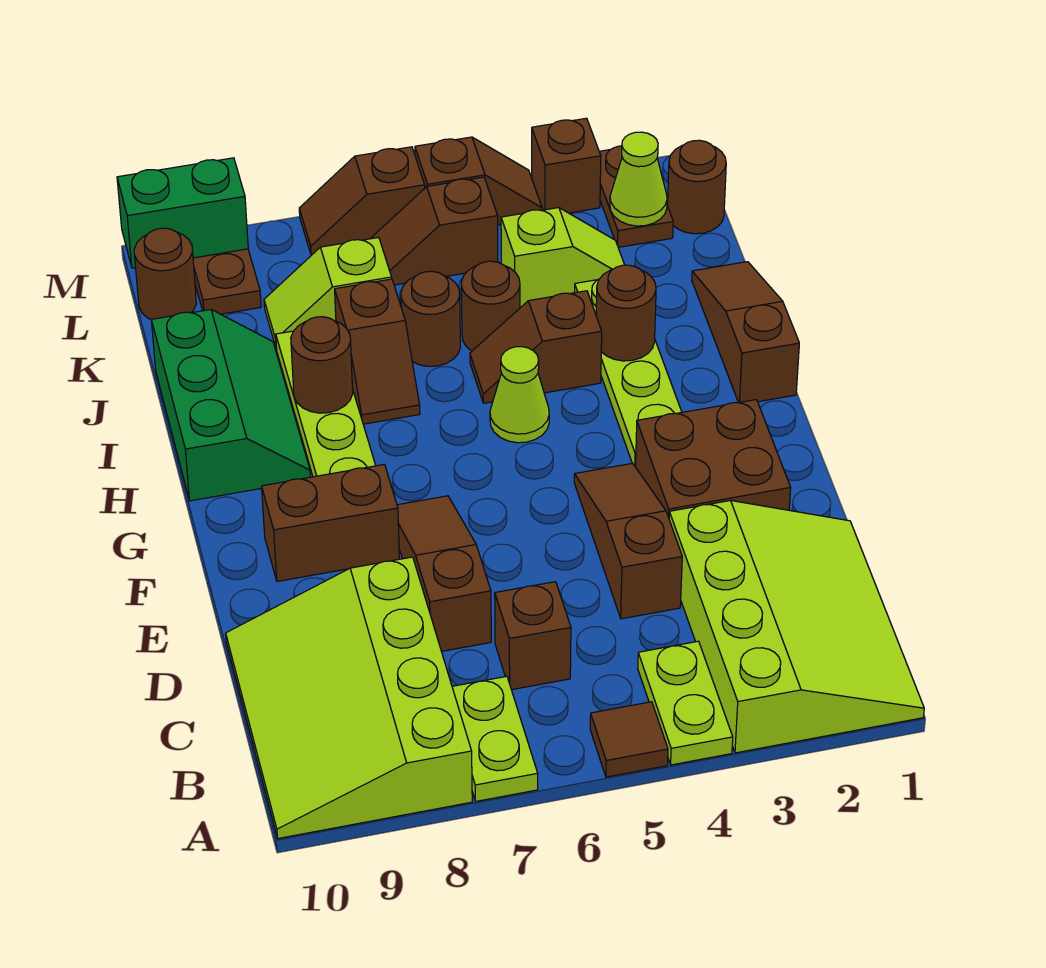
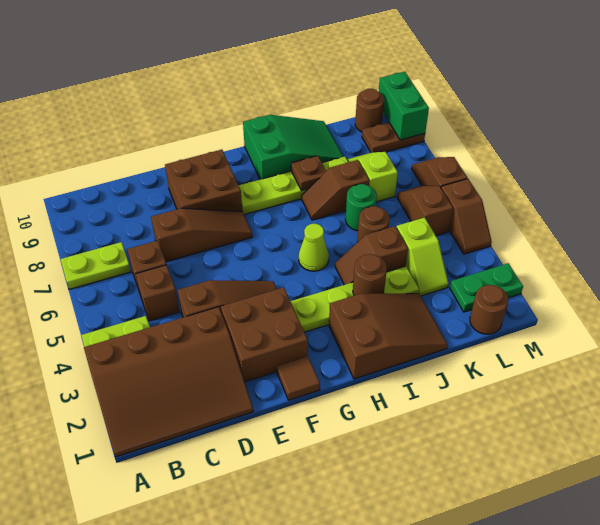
lime slope A1:D3 level 1 top 3 -> brown slope A1:D3 level 1 top 3
brown tile A5 level 1 -> brown tile F1 level 1
lime slope A8:D10 level 1 top 8 -> none
brown brick F8:F9 level 1 -> brown brick E8:F9 level 1
brown slope H1:J1 level 1 top H -> brown slope H1:J2 level 1 top H
green slope H9:J10 level 1 top 10 -> green slope H9:J10 level 1 top H
brown slope I4:I5 level 1 top 4 -> brown slope I4:J4 level 1 top J
brown round brick I8 level 2 -> brown plate I8 level 2
brown round brick J6 level 1 -> green round brick J6 level 1
brown plate L2:M2 level 1 -> green plate L2:M2 level 1
lime cone L2 level 2 -> none
brown brick M3 level 1 -> brown brick C5 level 1

